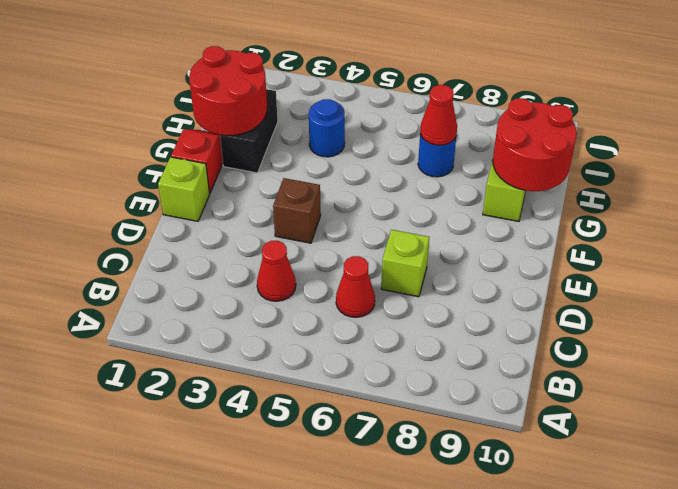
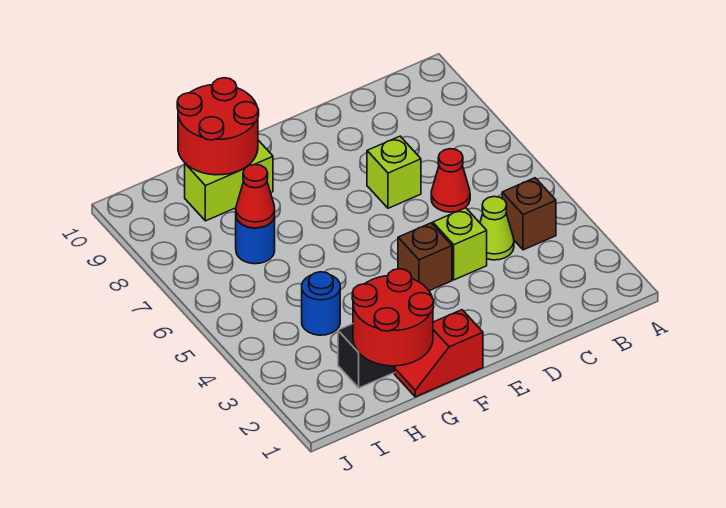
none -> brown brick B4 level 1
red cone C4 level 1 -> lime cone C4 level 1
lime brick E1 level 1 -> lime brick D4 level 1

